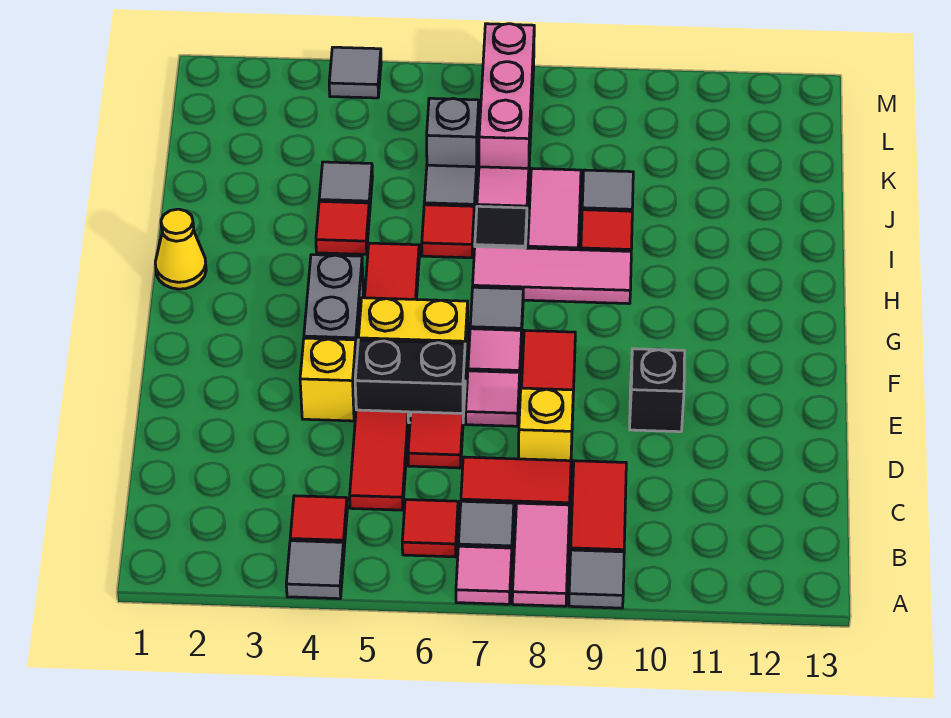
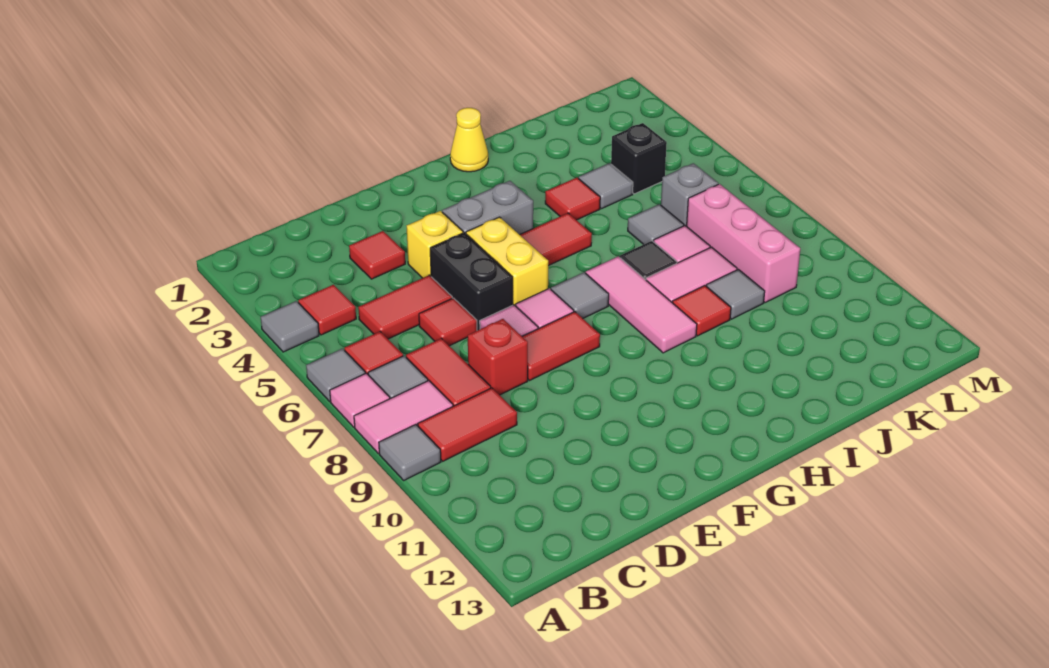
yellow brick D8 level 1 -> red brick D8 level 1
black brick E10 level 1 -> black brick K4 level 1
red tile I6 level 1 -> red tile D3 level 1
pink brick K7:M7 level 1 -> pink brick K7:K9 level 1
grey tile M4 level 1 -> grey tile A6 level 1

